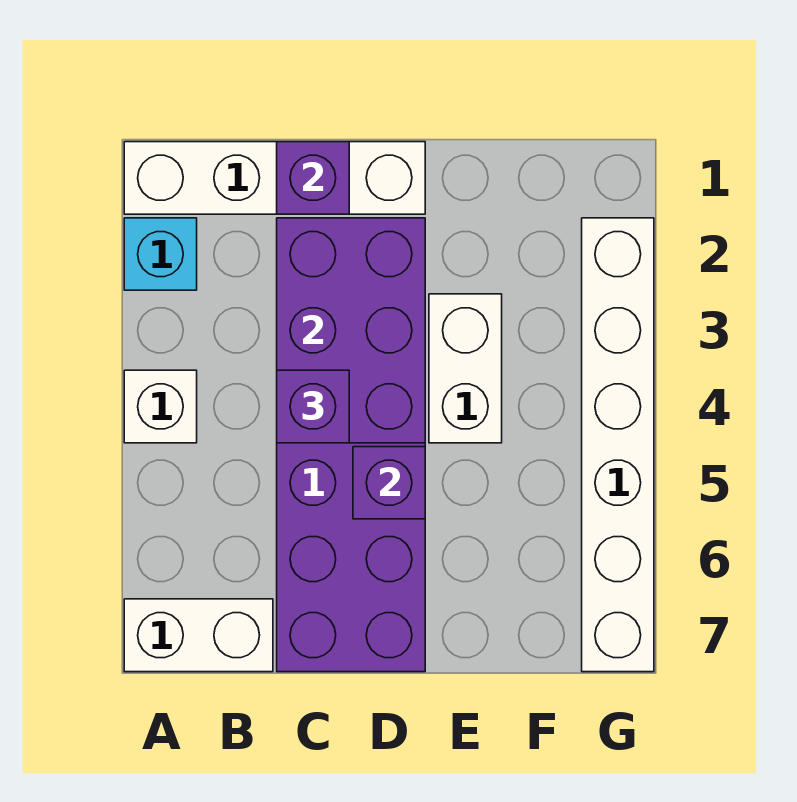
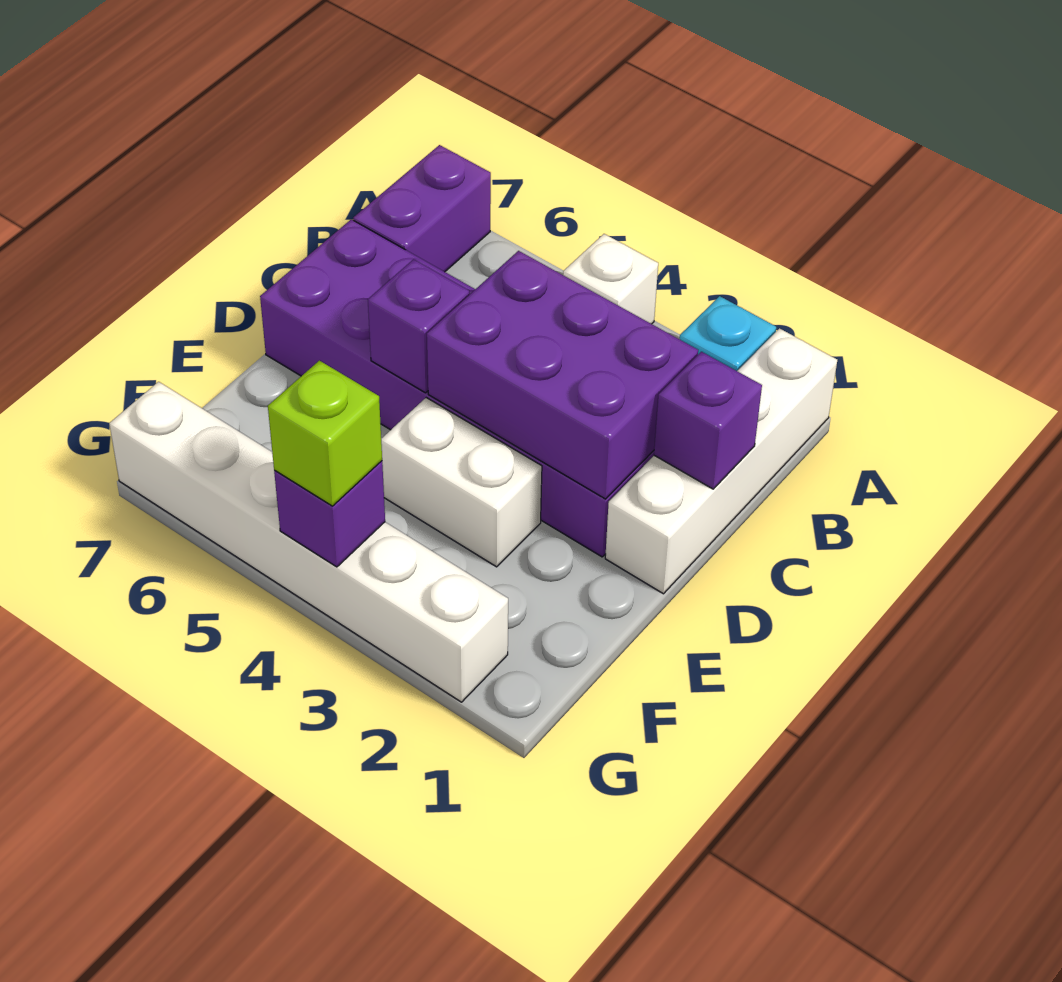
white brick A7:B7 level 1 -> purple brick A7:B7 level 1
purple brick C4 level 3 -> purple brick G4 level 2
none -> lime brick G4 level 3

